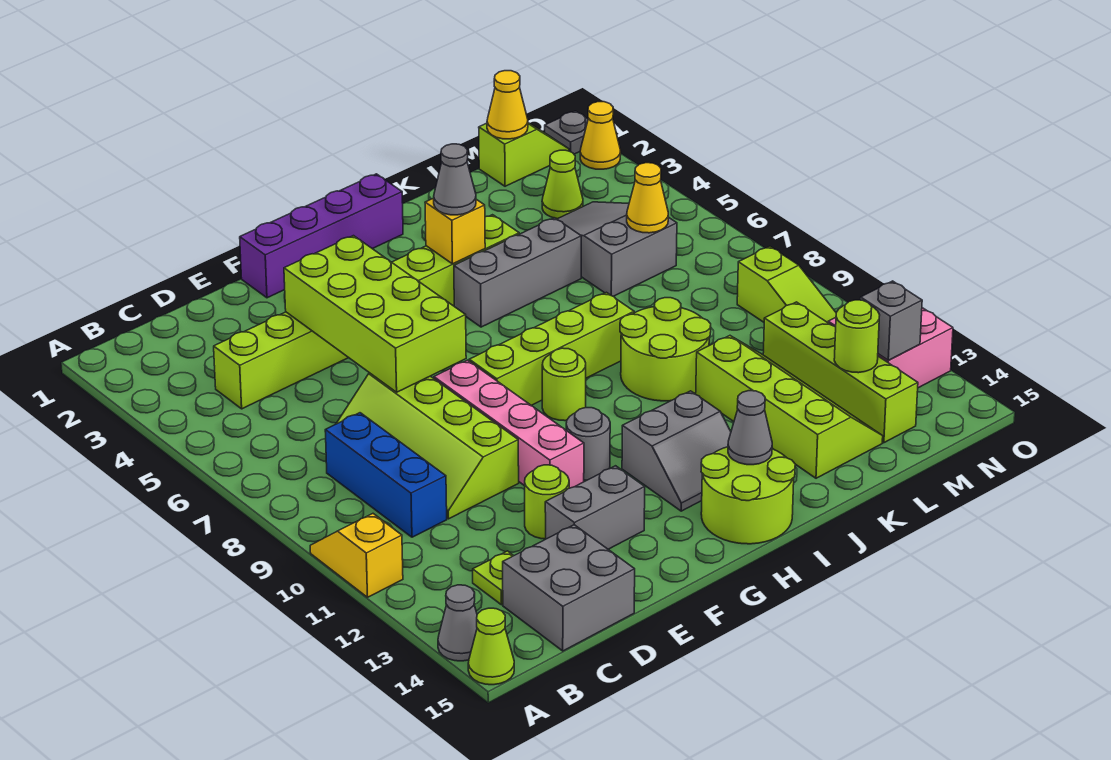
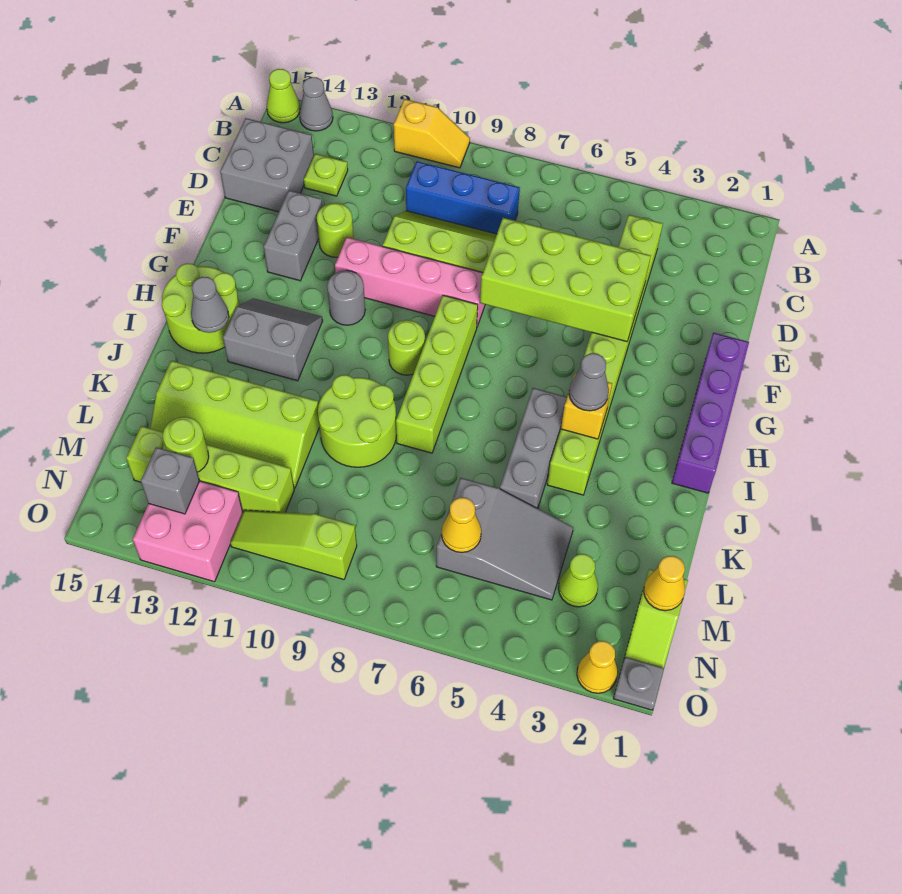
grey slope H12:I13 level 1 top 12 -> grey slope H12:I13 level 1 top I

